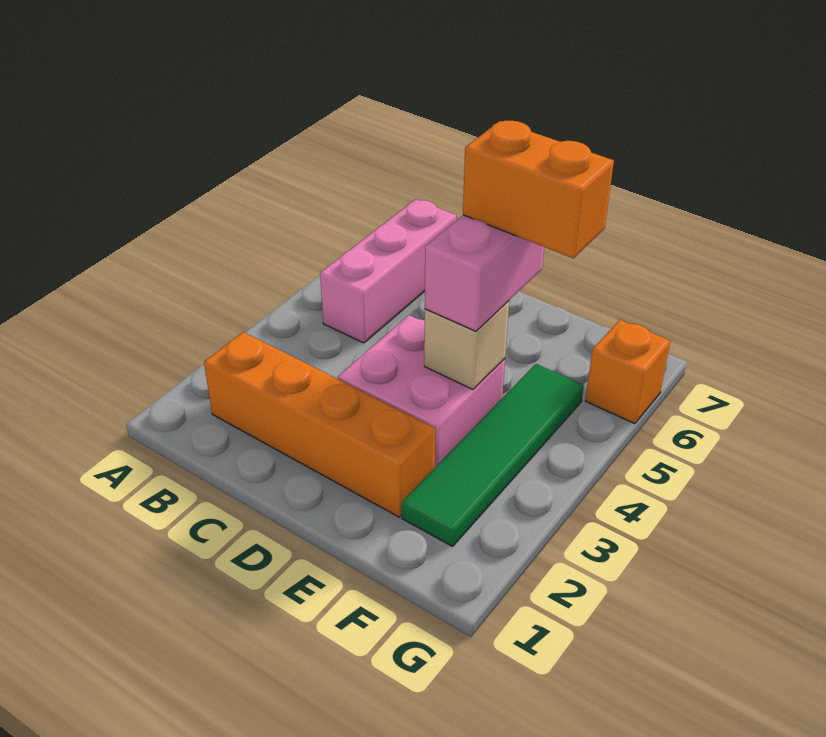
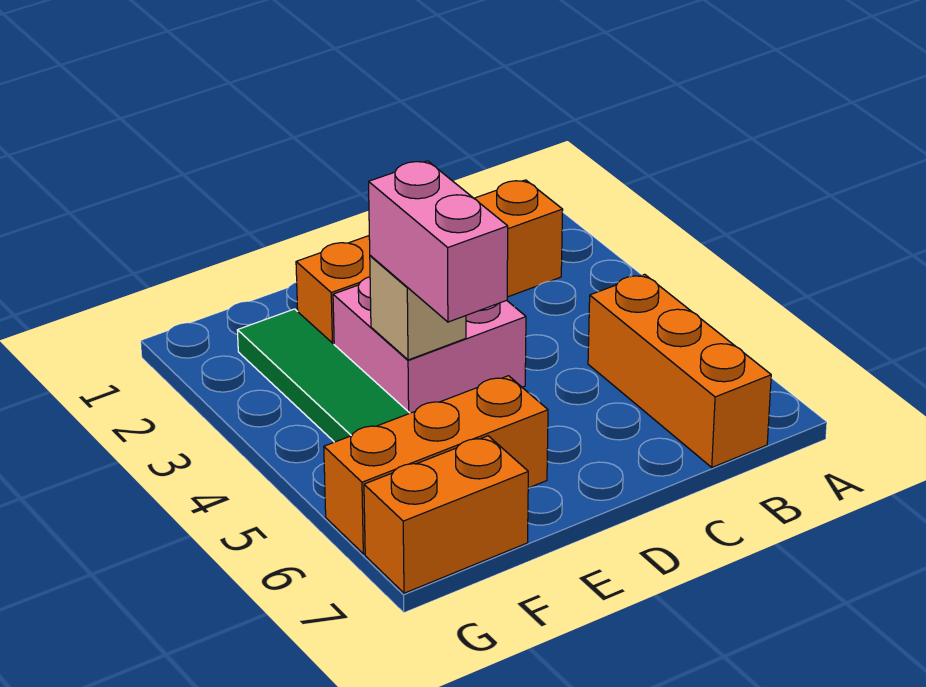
pink brick B5:B7 level 1 -> orange brick B5:B7 level 1
orange brick E5:F5 level 4 -> orange brick F7:G7 level 1
orange brick G6 level 1 -> orange brick E6:G6 level 1

